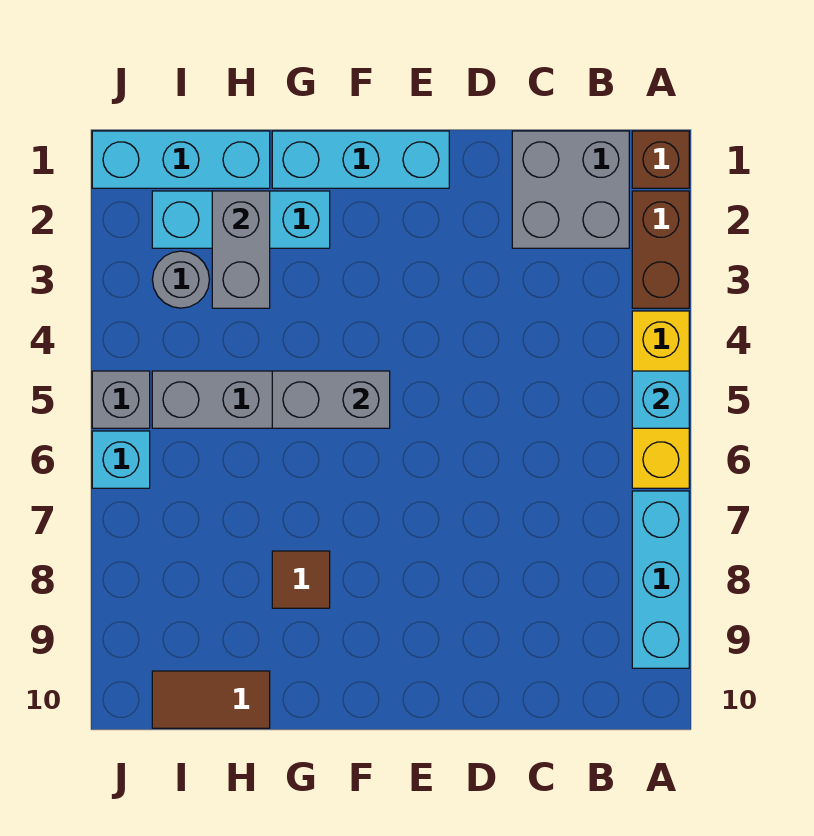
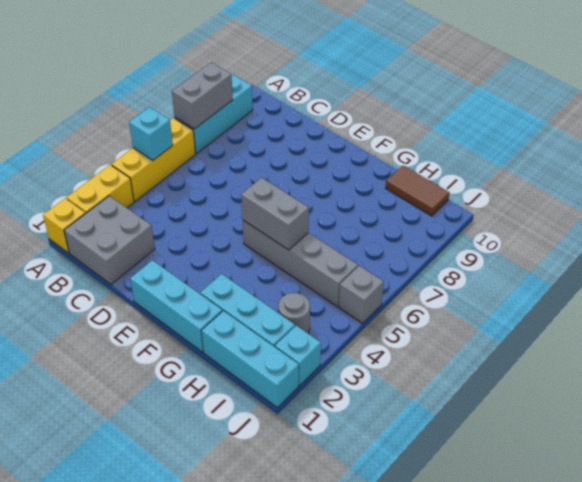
brown brick A1 level 1 -> yellow brick A1 level 1
brown brick A2:A3 level 1 -> yellow brick A2:A3 level 1
brown tile G8 level 1 -> none
grey brick H2:H3 level 2 -> grey brick A7:A8 level 2
cyan brick J6 level 1 -> cyan brick J2 level 1

